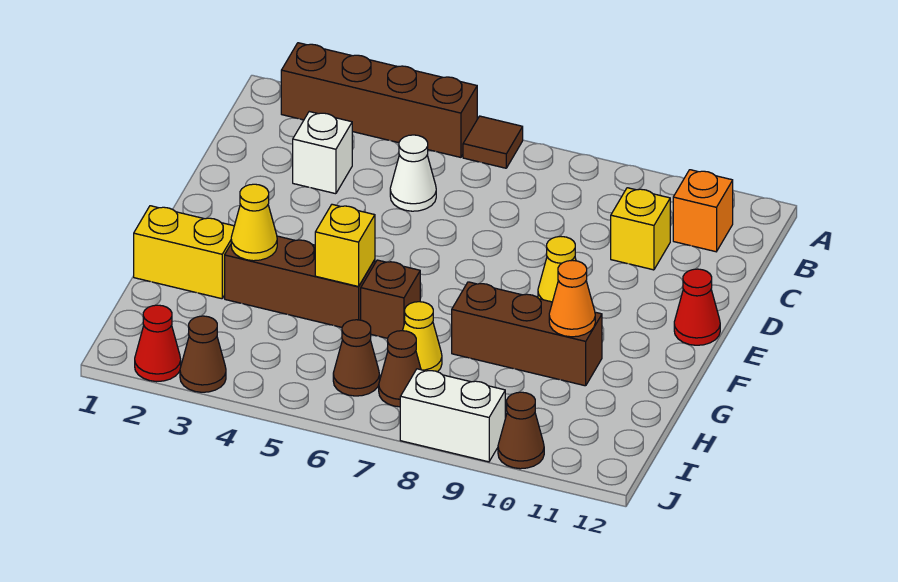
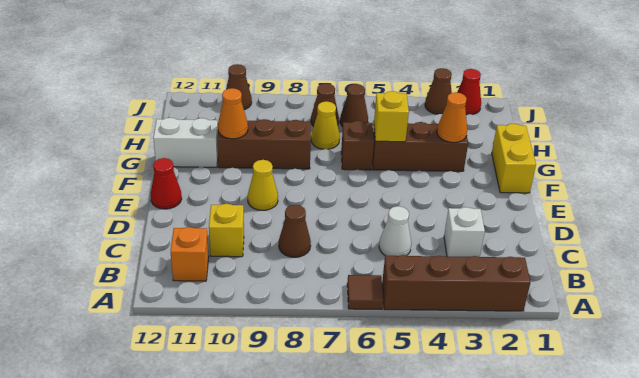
none -> brown cone C8 level 1
yellow brick G1:G2 level 1 -> yellow brick F1:G1 level 1
yellow cone G3 level 2 -> orange cone G3 level 2
white brick J8:J9 level 1 -> white brick G11:G12 level 1

